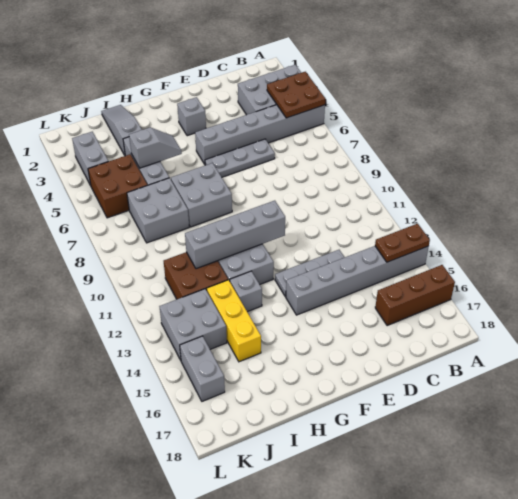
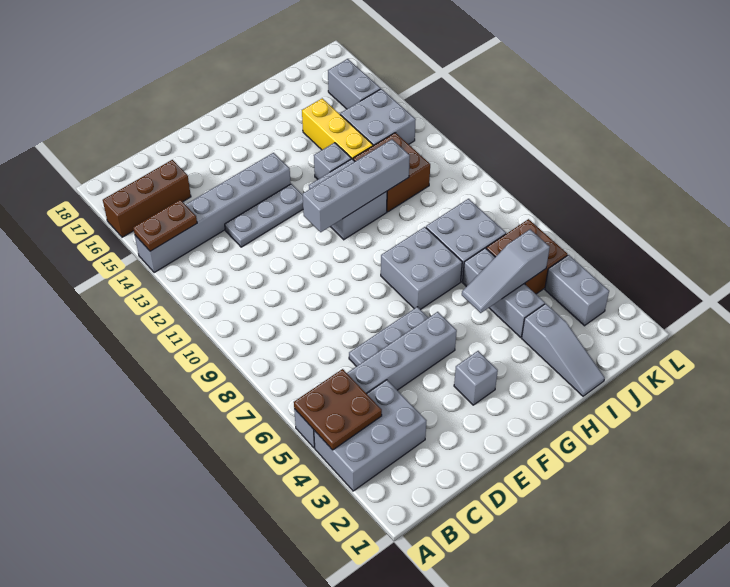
grey slope H5:I5 level 2 top I -> grey slope H5:J5 level 2 top J

